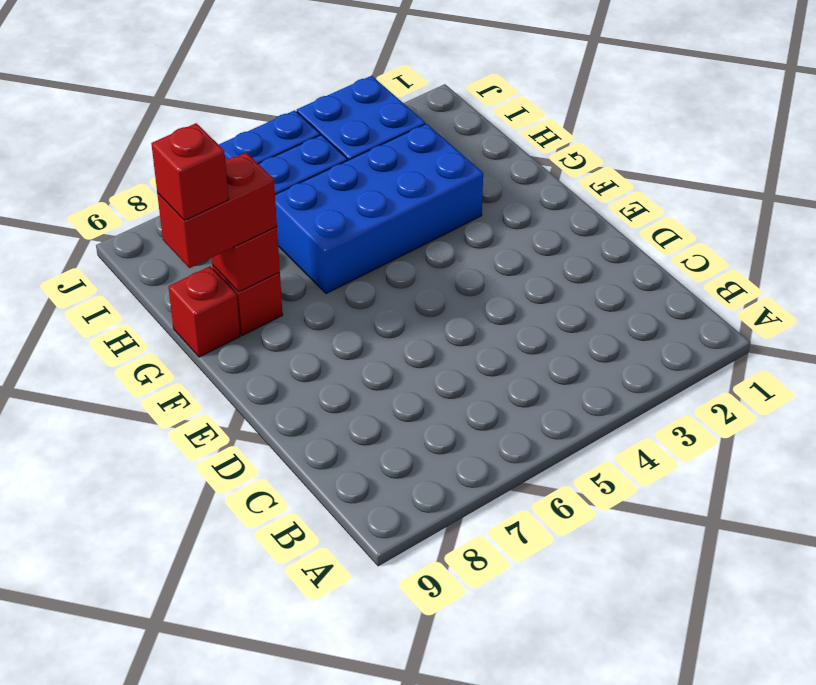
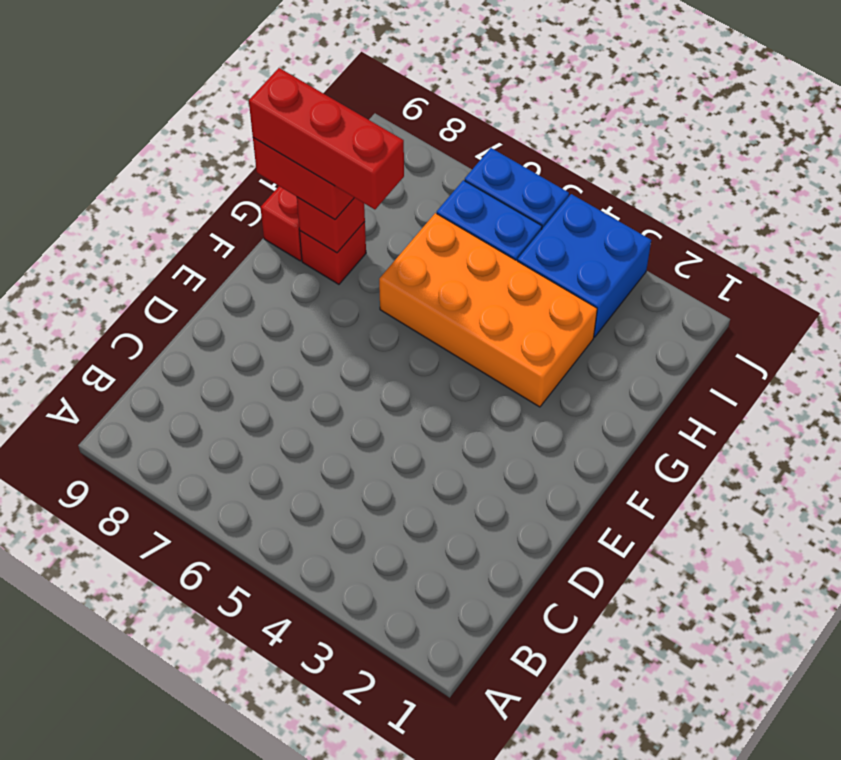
blue brick G3:H6 level 1 -> orange brick G3:H6 level 1
red brick G9 level 4 -> red brick G7:G9 level 4

